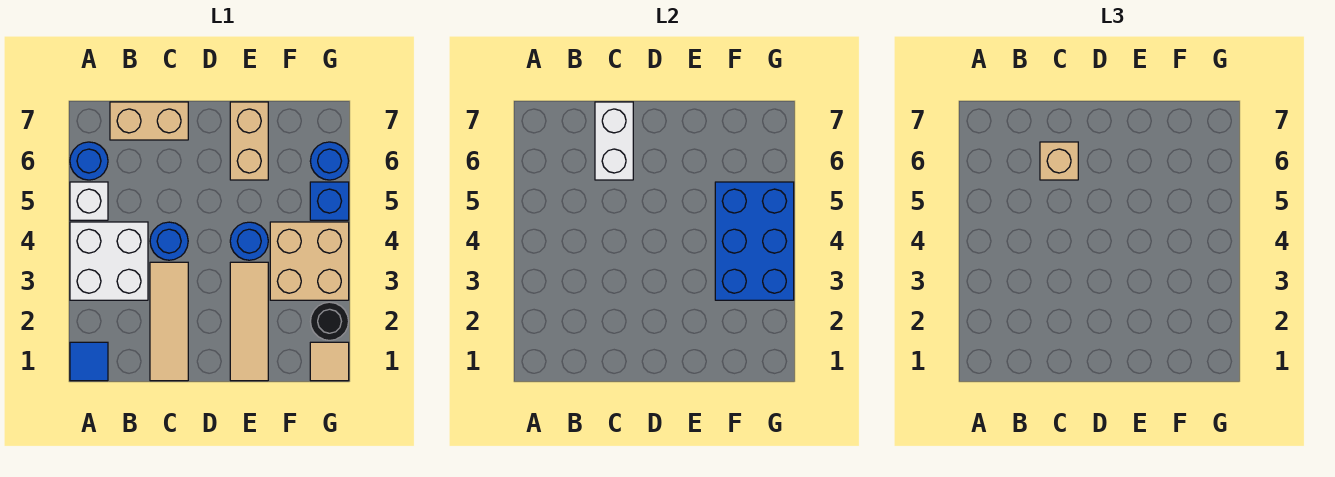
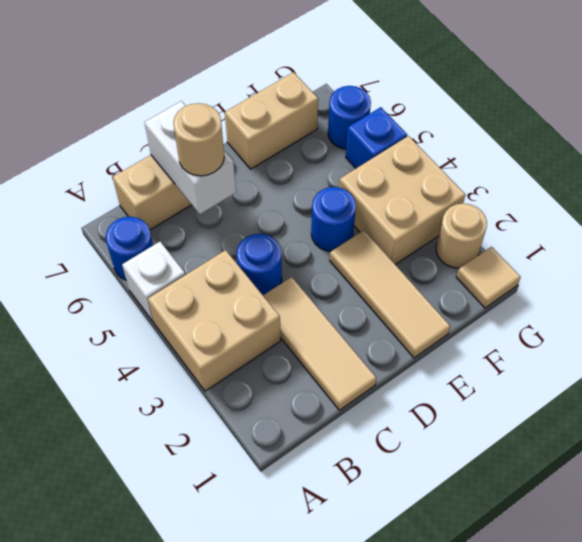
blue tile A1 level 1 -> none
white brick A3:B4 level 1 -> tan brick A3:B4 level 1
tan brick C6 level 3 -> tan round brick C6 level 3
tan brick E6:E7 level 1 -> tan brick E7:F7 level 1
blue brick F3:G5 level 2 -> none
black round brick G2 level 1 -> tan round brick G2 level 1

